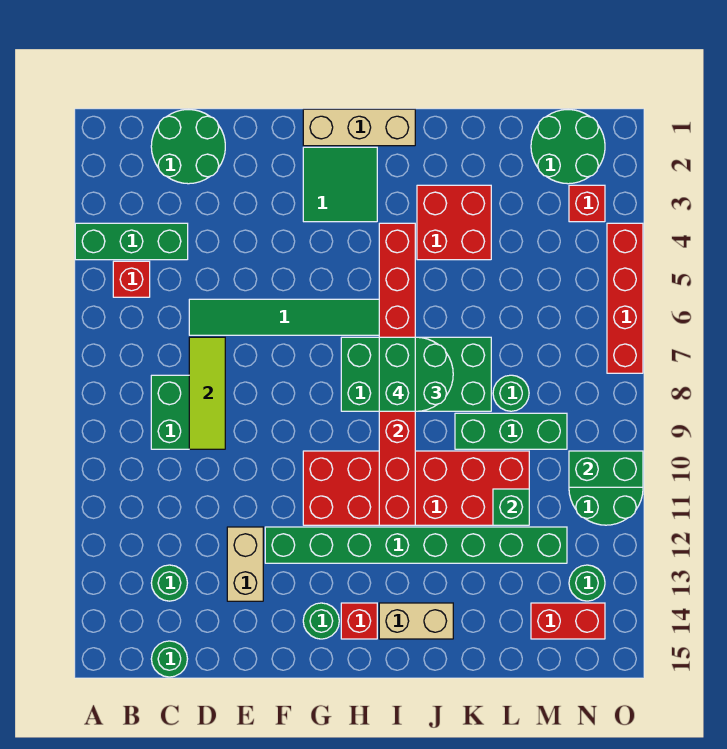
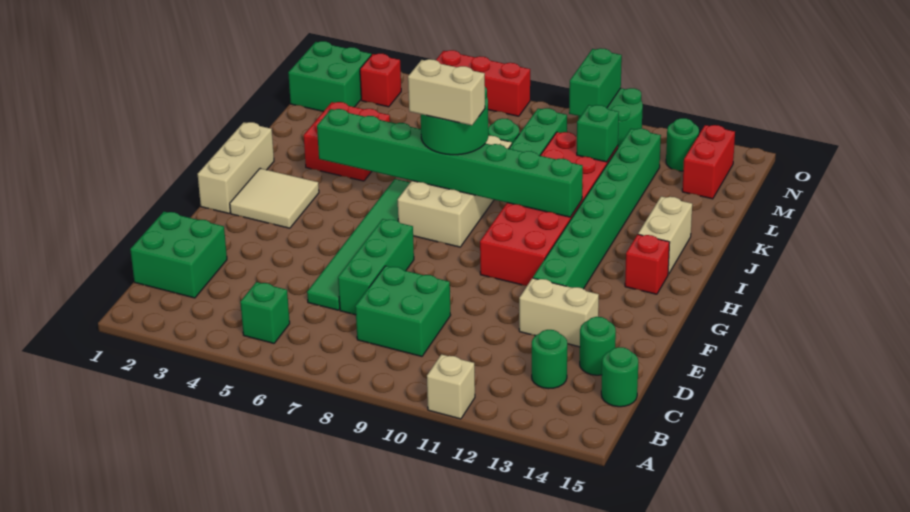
green brick A4:C4 level 1 -> green brick D7:F7 level 1
none -> tan brick A11 level 1
red brick B5 level 1 -> green brick B5 level 1
green round brick C1:D2 level 1 -> green brick C1:D2 level 1
lime tile D7:D9 level 2 -> none
green tile G2:H3 level 1 -> tan tile G2:H3 level 1
green round brick G14 level 1 -> green round brick D14 level 1
green brick H7:K8 level 1 -> tan brick H7:K8 level 1
red brick I4:I11 level 2 -> green brick I4:I11 level 2
green brick I7:I8 level 4 -> tan brick I7:I8 level 4
green round brick M1:N2 level 1 -> green brick M1:N2 level 1
red brick O4:O7 level 1 -> red brick O5:O7 level 1

